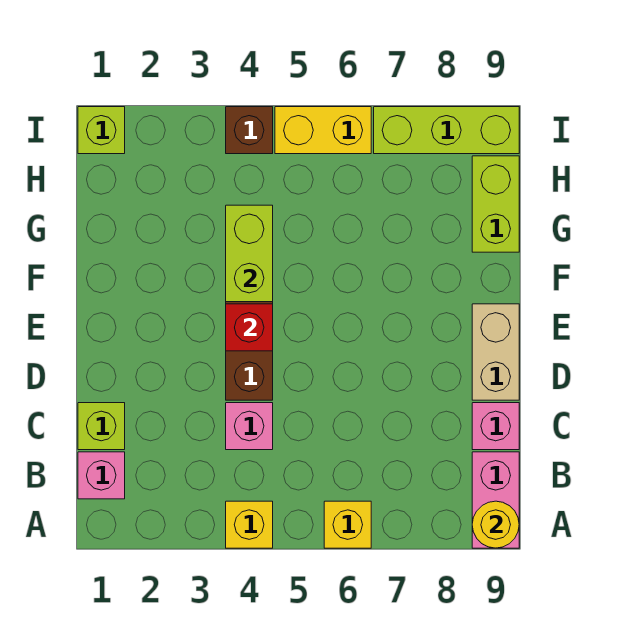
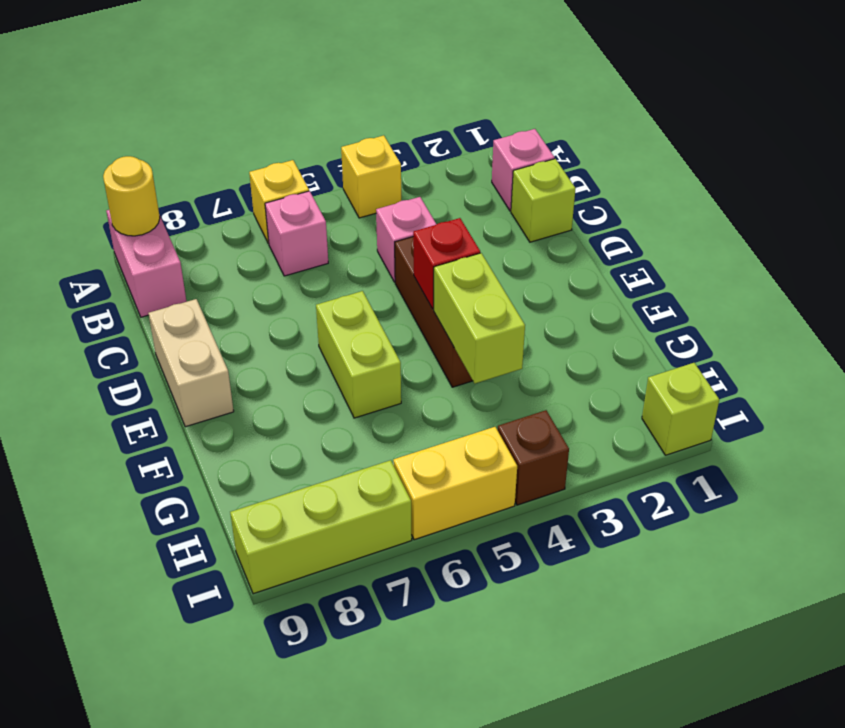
pink brick C9 level 1 -> pink brick B6 level 1
lime brick G9:H9 level 1 -> lime brick E6:F6 level 1

